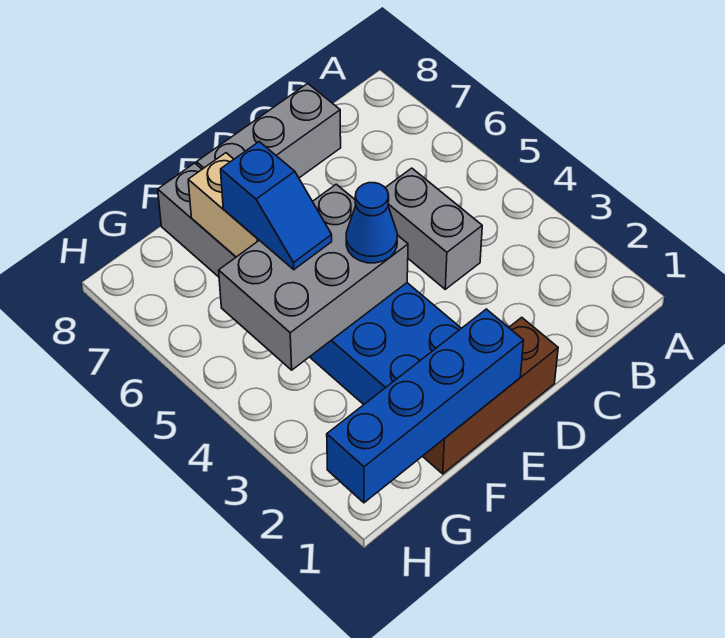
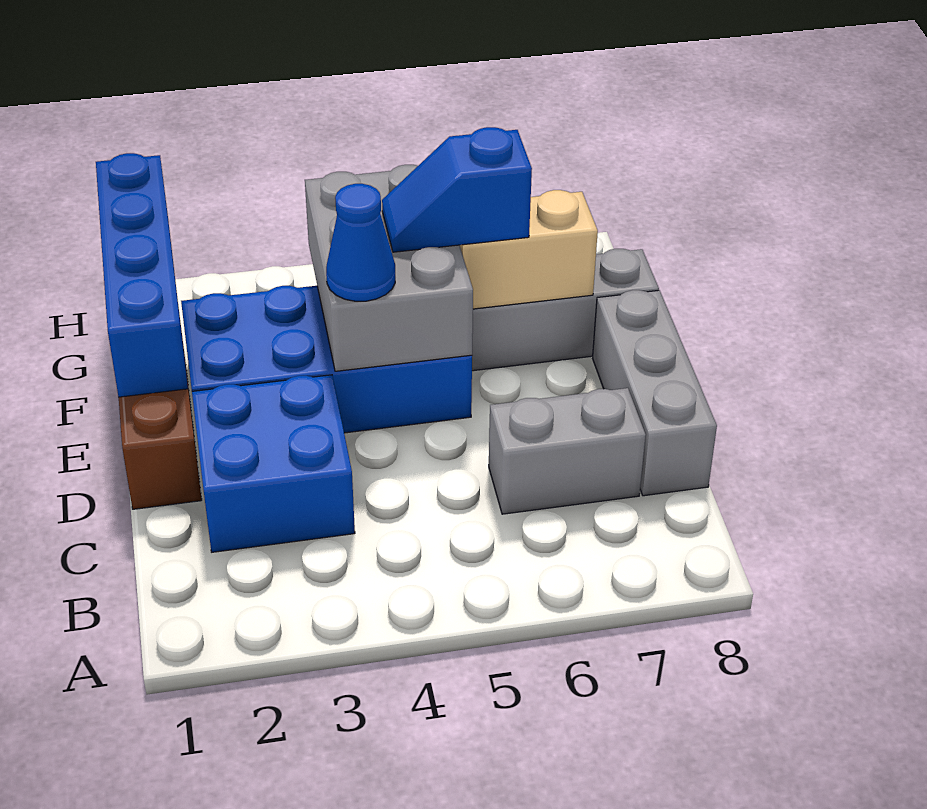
none -> blue brick C2:D3 level 1
grey brick C4:C5 level 1 -> grey brick C6:C7 level 1

